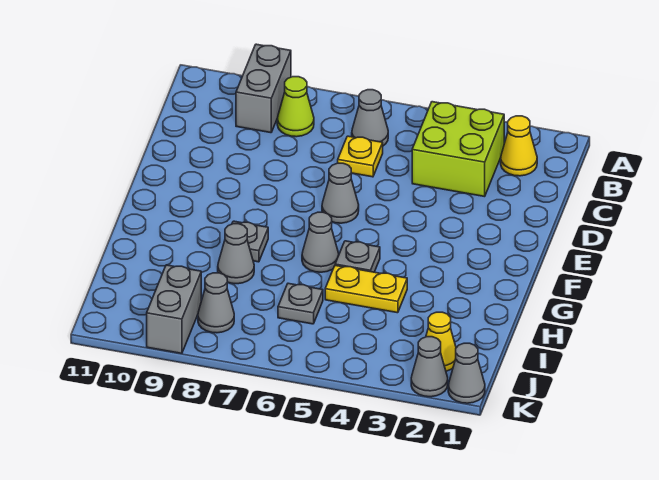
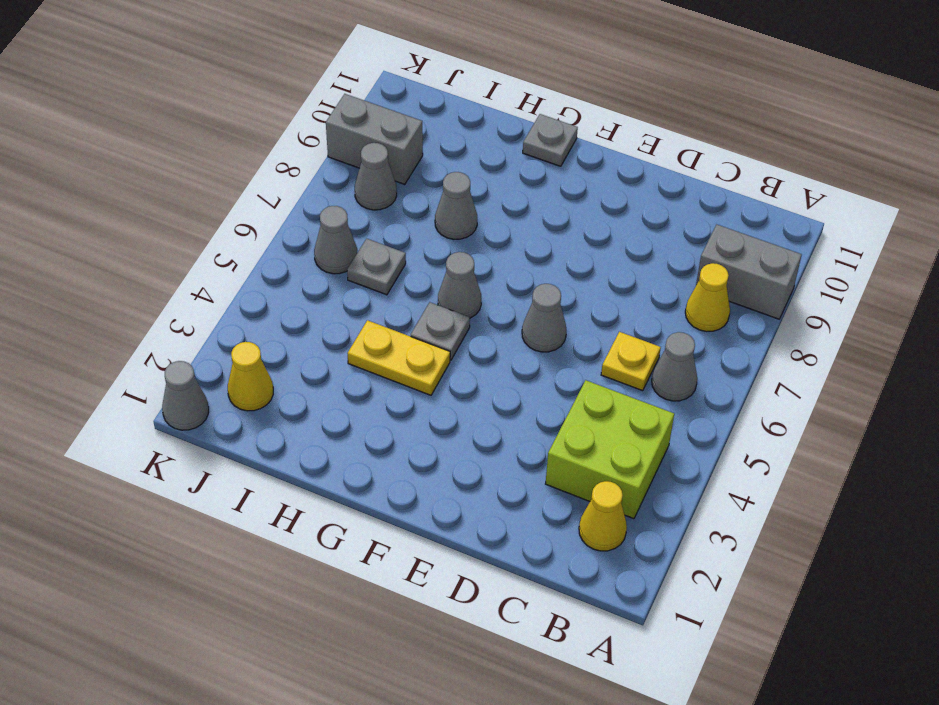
lime cone B8 level 1 -> yellow cone B8 level 1
grey plate G8 level 1 -> grey plate G11 level 1
yellow plate H4:H5 level 1 -> yellow plate G4:H4 level 1
grey cone K2 level 1 -> grey cone J6 level 1

